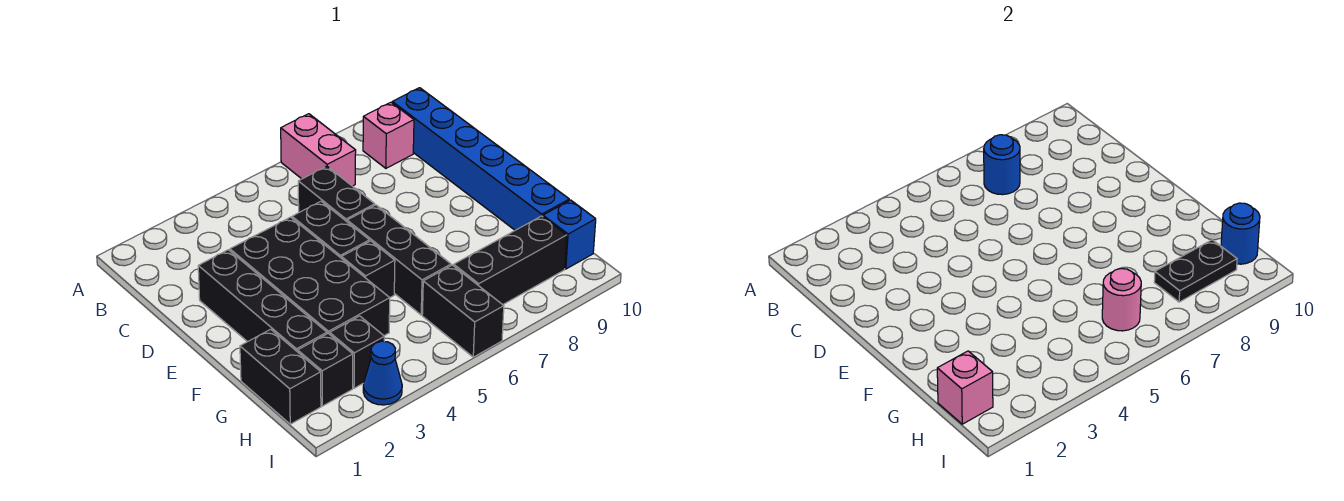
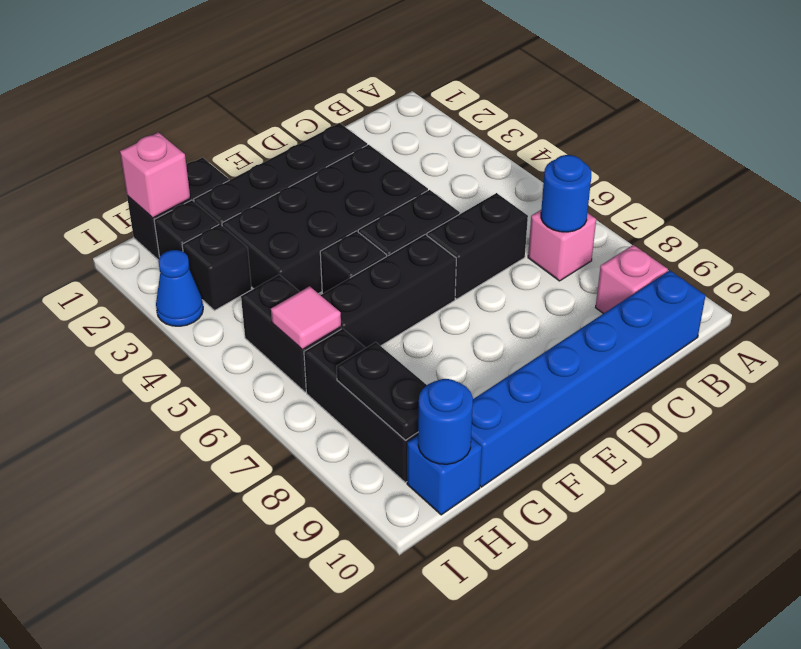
pink brick A7:B7 level 1 -> pink brick B7 level 1
black brick H6:I6 level 1 -> black brick H5:H6 level 1
pink round brick H6 level 2 -> pink tile H6 level 2

